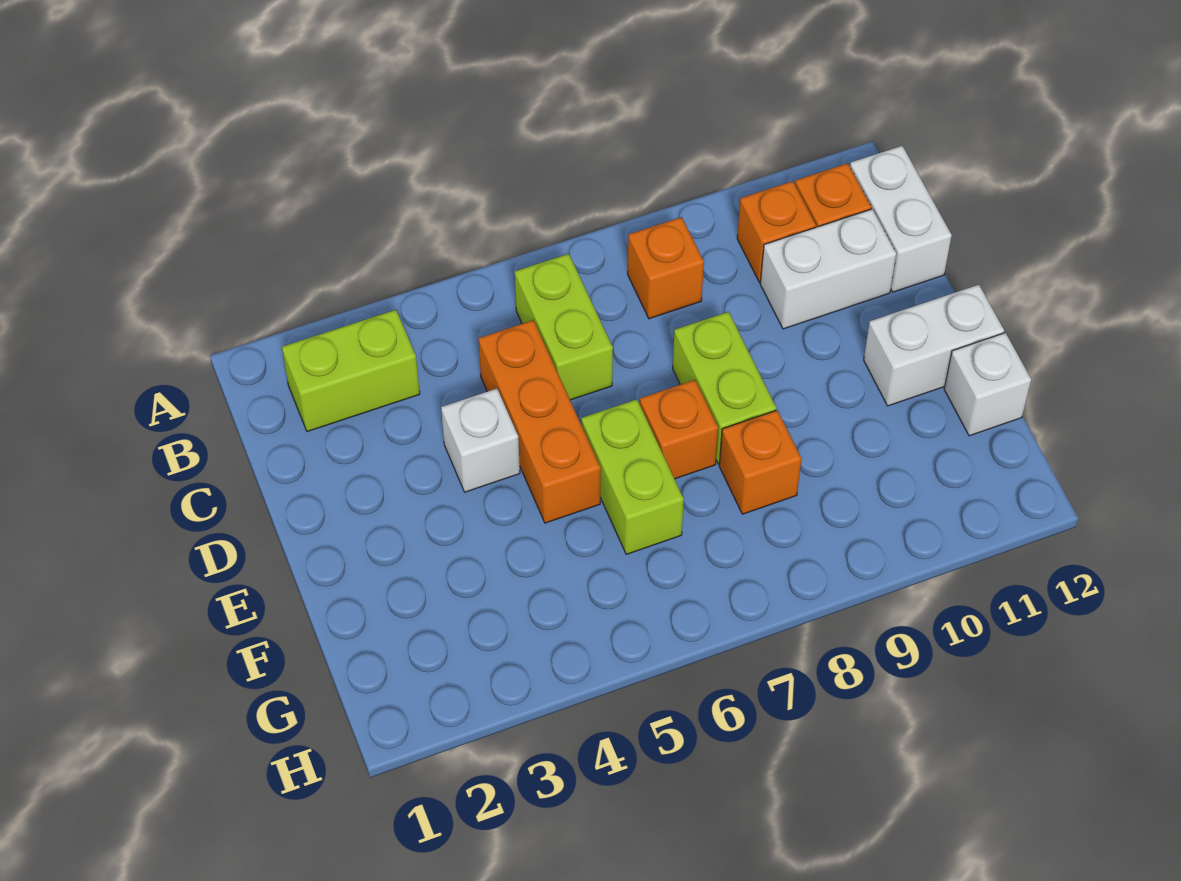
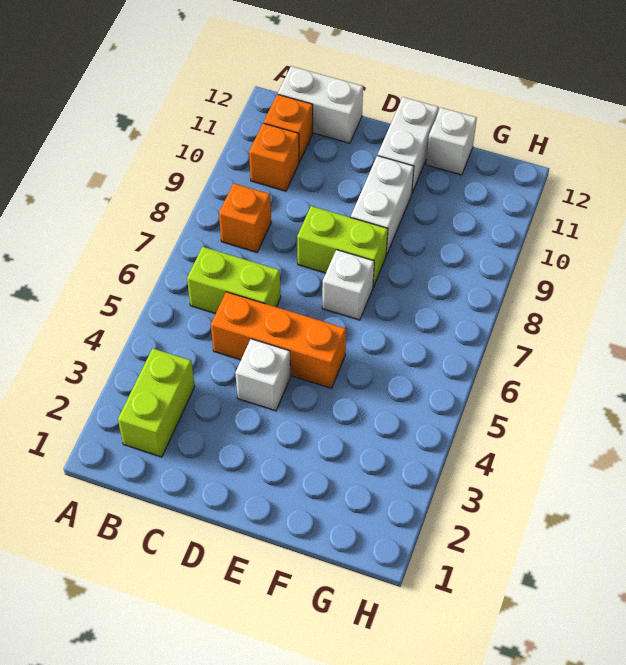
white brick C10:C11 level 1 -> white brick E9:E10 level 1
lime brick E6:F6 level 1 -> none
orange brick E7 level 1 -> white brick E7 level 1
orange brick F8 level 1 -> none

